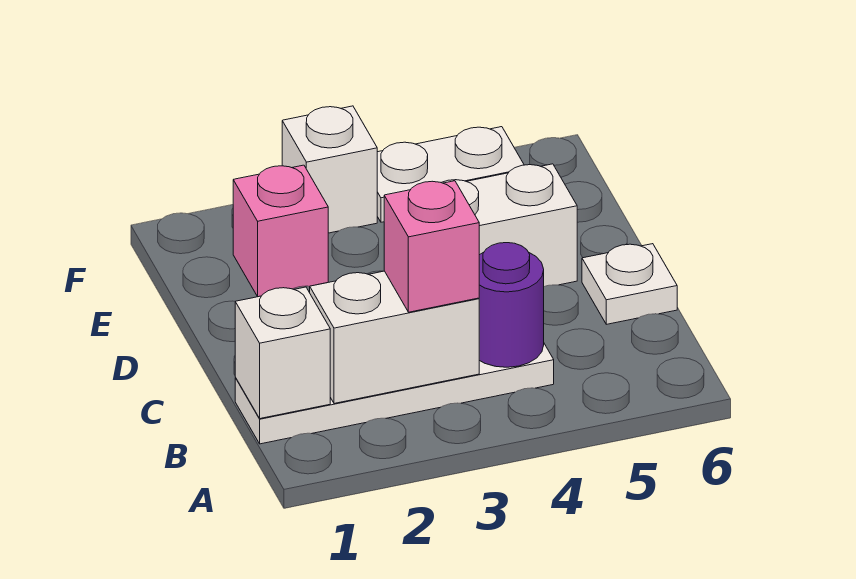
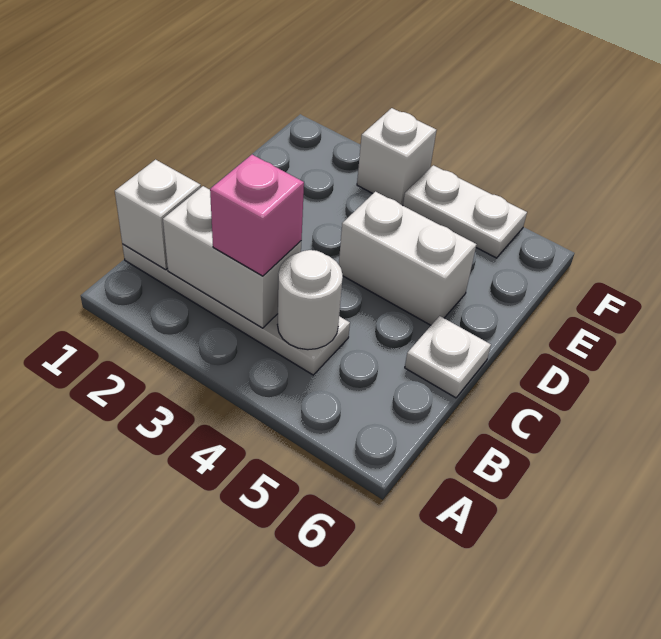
purple round brick B4 level 2 -> white round brick B4 level 2
pink brick E2 level 1 -> none

